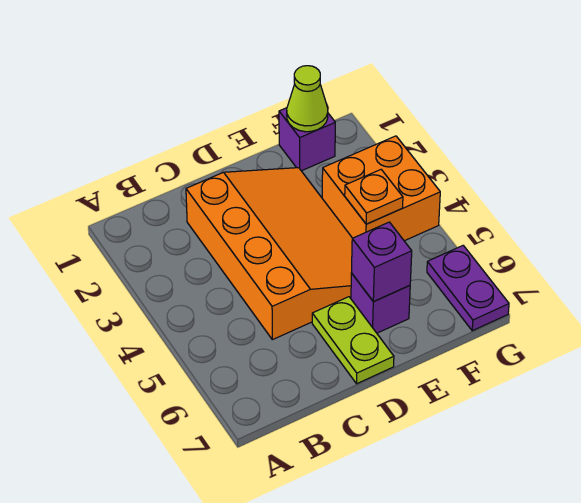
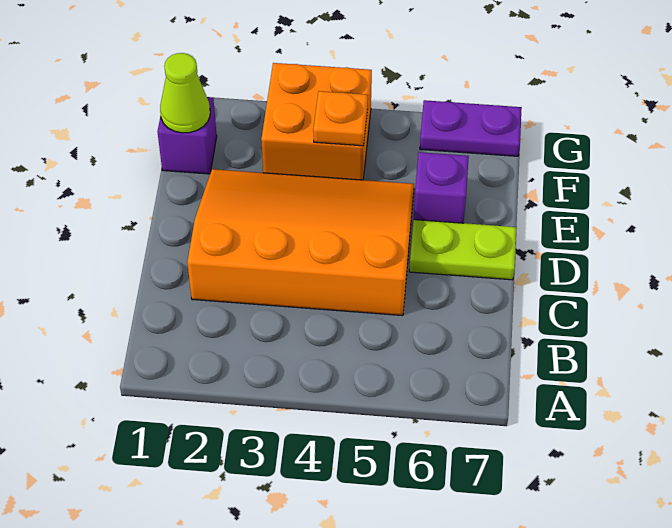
purple brick E6 level 2 -> none

